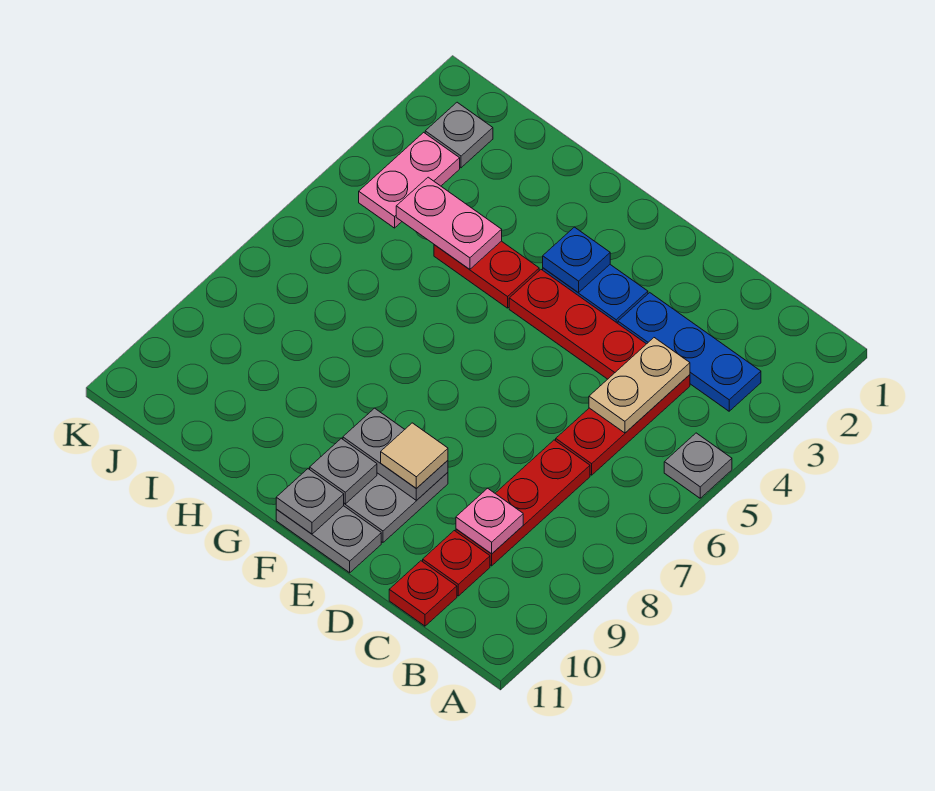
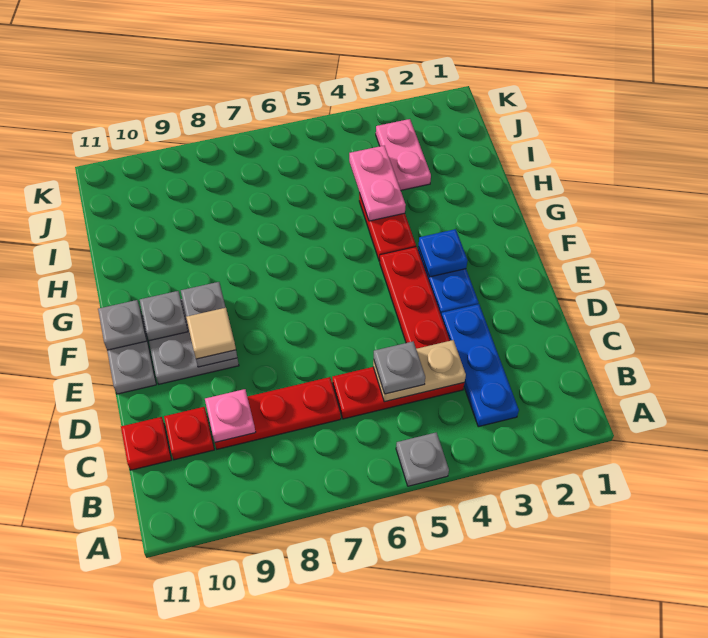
grey plate J2 level 1 -> grey plate C5 level 3
pink plate J3:J4 level 1 -> pink plate I3:J3 level 1

